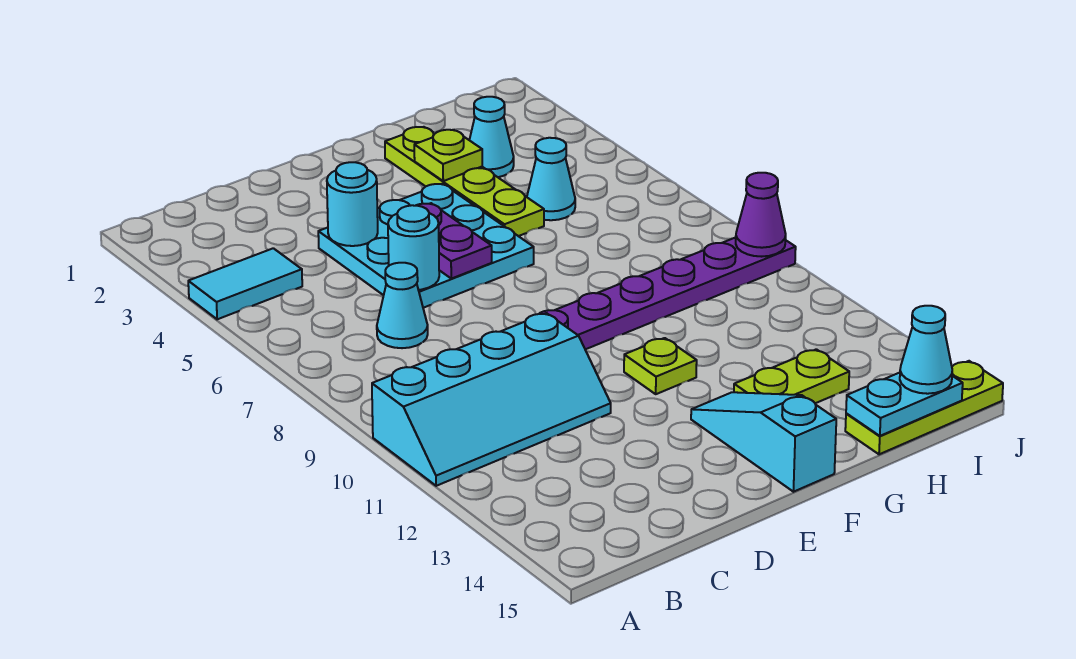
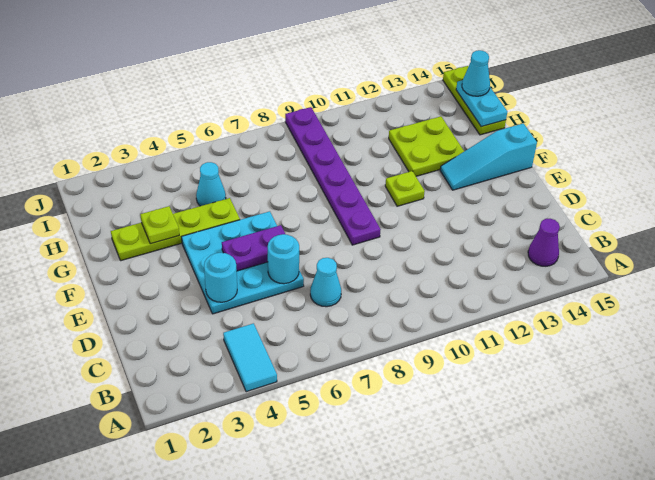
cyan slope A10:D11 level 1 top 10 -> none
lime plate G13:H13 level 1 -> lime plate G12:H13 level 1
cyan cone H3 level 1 -> none
purple cone J9 level 2 -> purple cone B14 level 1

